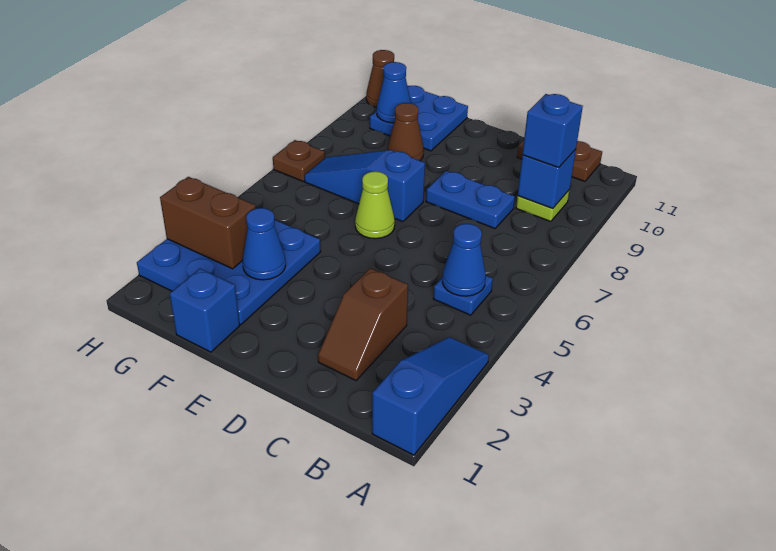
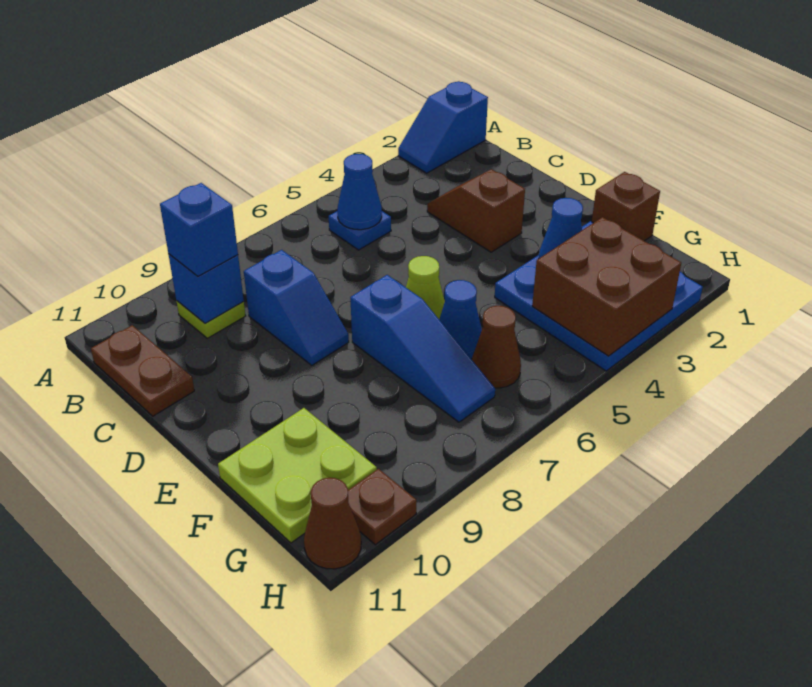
blue slope A1:A3 level 1 top 1 -> blue slope A1:A2 level 1 top 1
brown slope C2:C3 level 1 top 3 -> brown slope C3:D3 level 1 top D
blue plate C8:D8 level 1 -> blue slope C8:D8 level 1 top C
blue brick F1 level 1 -> brown brick F1 level 1
brown cone F9 level 1 -> brown cone G6 level 1
blue plate F10:G11 level 1 -> lime plate F10:G11 level 1
brown brick G3:H3 level 2 -> brown brick G3:H4 level 2
blue cone G10 level 2 -> blue cone F6 level 1
brown plate H7 level 1 -> brown plate H10 level 1

